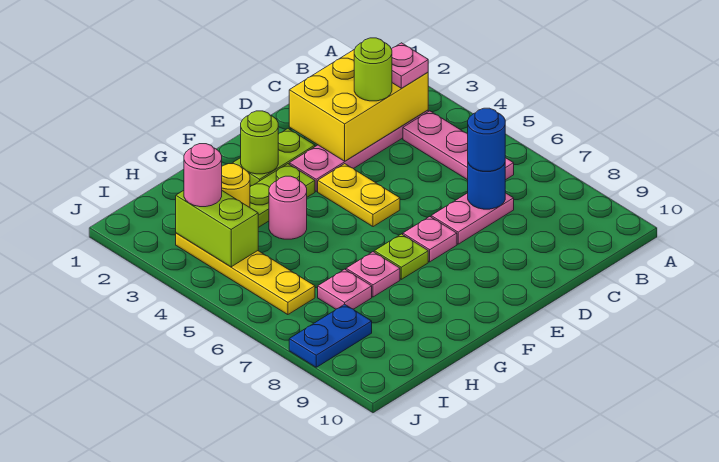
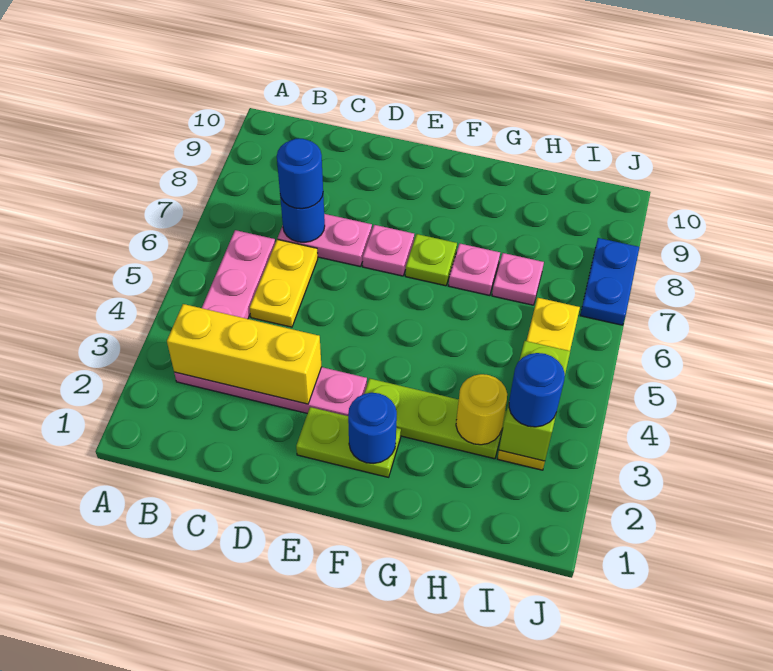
yellow brick B2:D3 level 2 -> yellow brick B3:D3 level 2
pink plate B3 level 3 -> none
lime round brick C3 level 3 -> none
yellow plate E4:E5 level 1 -> yellow plate C5:C6 level 1
lime round brick F2 level 2 -> blue round brick F2 level 2
pink round brick G4 level 1 -> none
pink round brick I3 level 3 -> blue round brick I3 level 3
blue plate I8:J8 level 1 -> blue plate J7:J8 level 1

